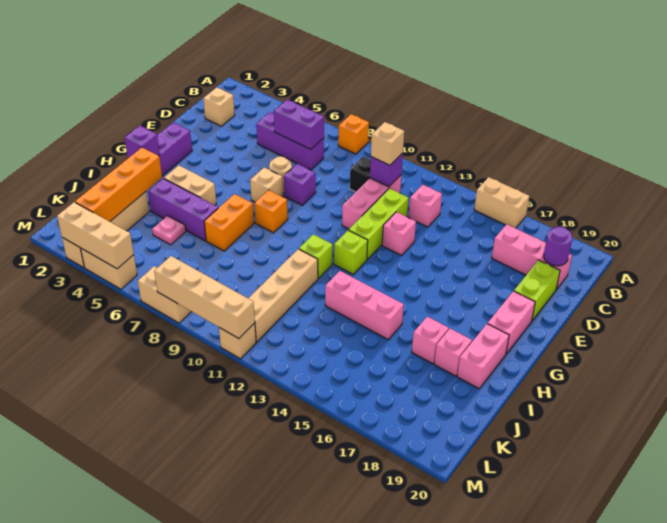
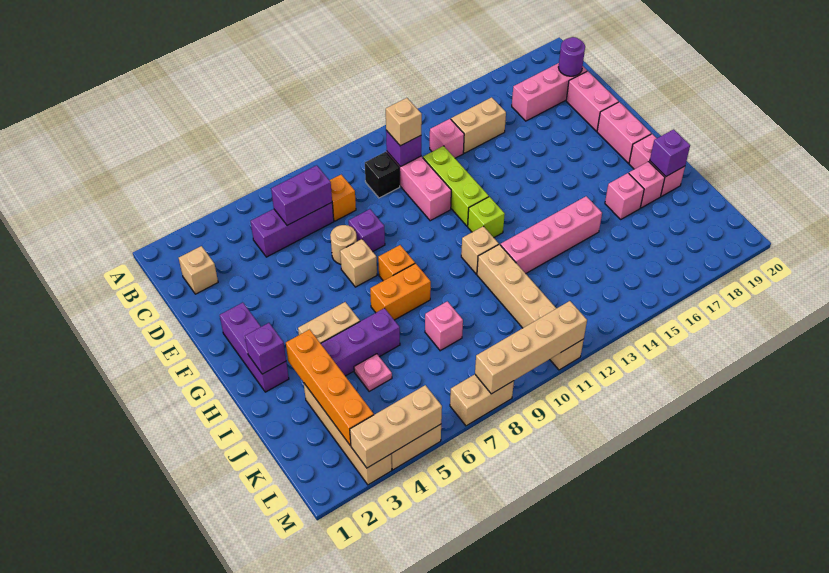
orange brick A8 level 1 -> orange brick C8 level 1
tan brick A15:A16 level 1 -> tan brick C14:C15 level 1
lime brick D19:E19 level 1 -> pink brick D19:E19 level 1
pink brick E13 level 1 -> pink brick J8 level 1
orange brick H7:I7 level 1 -> orange brick H7:H8 level 1
lime brick H11 level 1 -> tan brick H11 level 1
pink brick I13:I15 level 1 -> pink brick I12:I15 level 1
none -> purple brick I19 level 2

